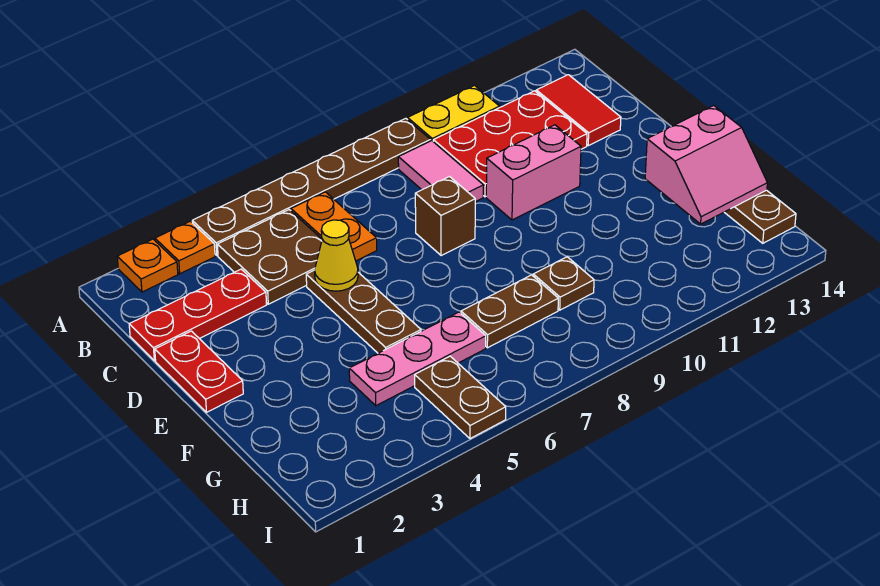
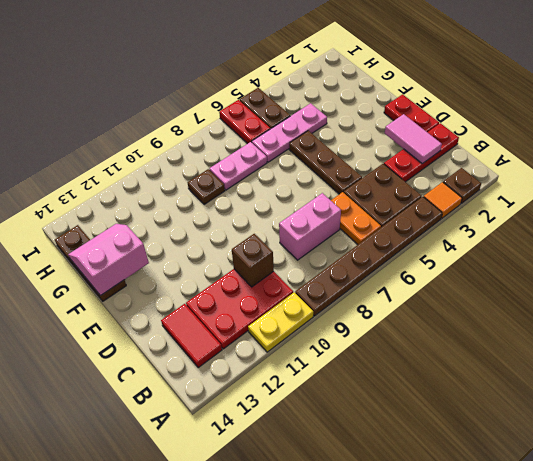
orange plate A2 level 1 -> brown plate A2 level 1
orange plate A3 level 1 -> orange tile A3 level 1
pink tile B9:C9 level 1 -> pink tile C2:D2 level 2
yellow cone D5 level 2 -> none
brown brick D8 level 1 -> brown brick C10 level 2
pink brick D10:D11 level 1 -> pink brick C7:C8 level 1
brown plate G7:G8 level 1 -> pink plate G7:G8 level 1
none -> red plate H6:I6 level 1

